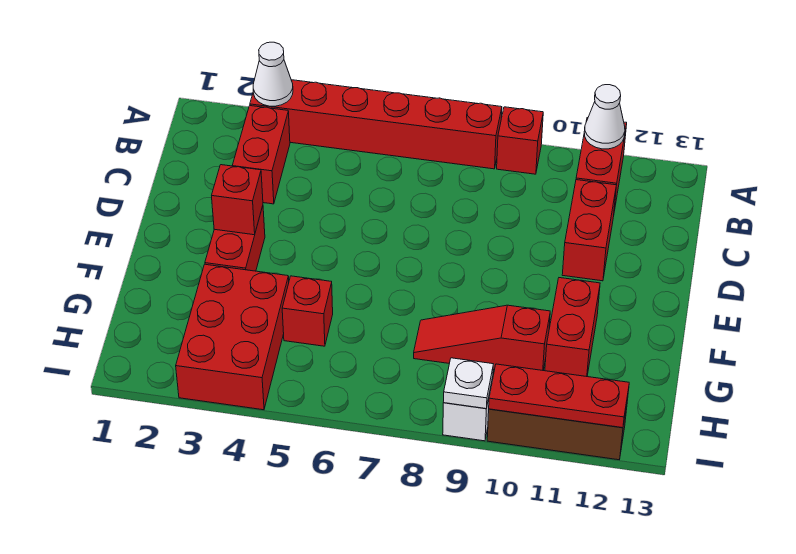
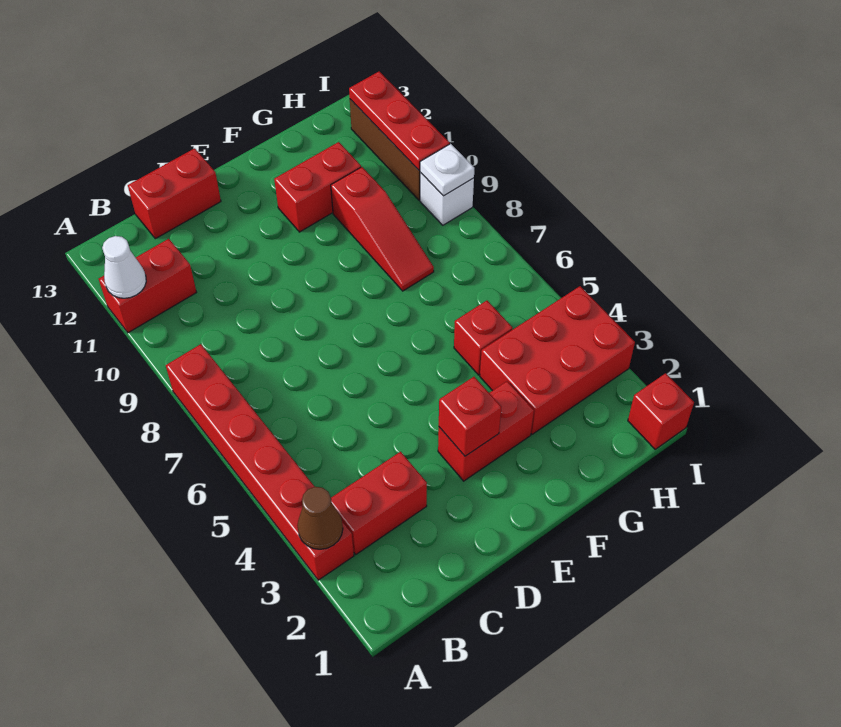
white cone A3 level 2 -> brown cone A3 level 2
red brick A9 level 1 -> red brick I1 level 1
red brick C11:D11 level 1 -> red brick C13:D13 level 1

